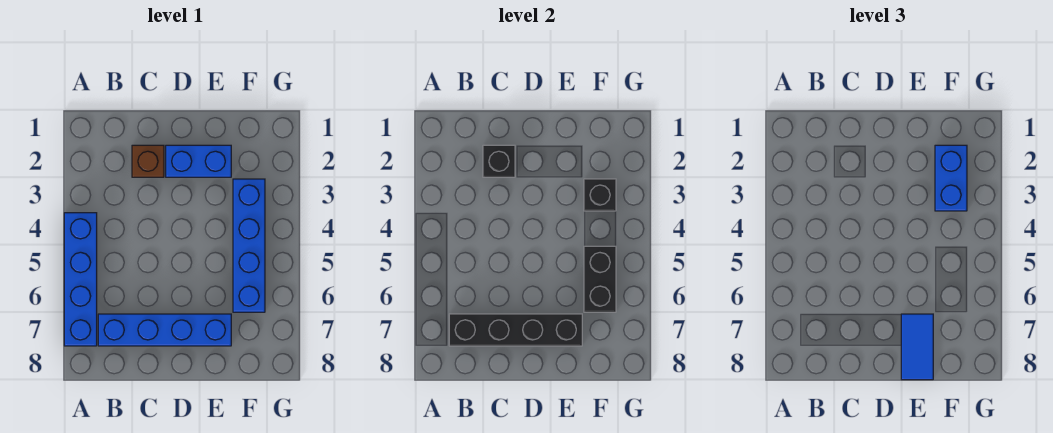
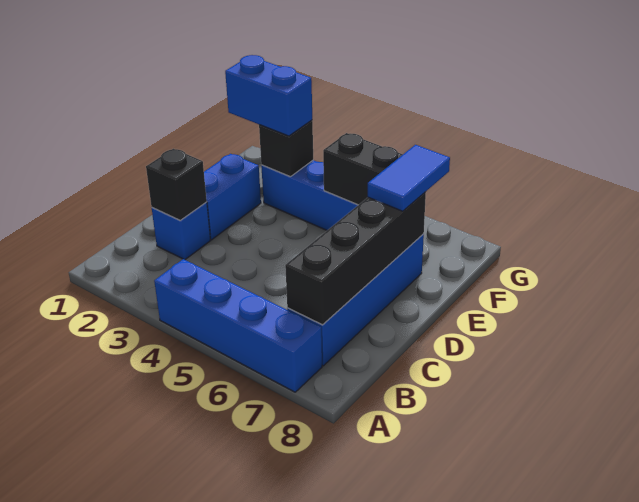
brown brick C2 level 1 -> blue brick C2 level 1
blue tile E7:E8 level 3 -> blue tile E7:F7 level 3

